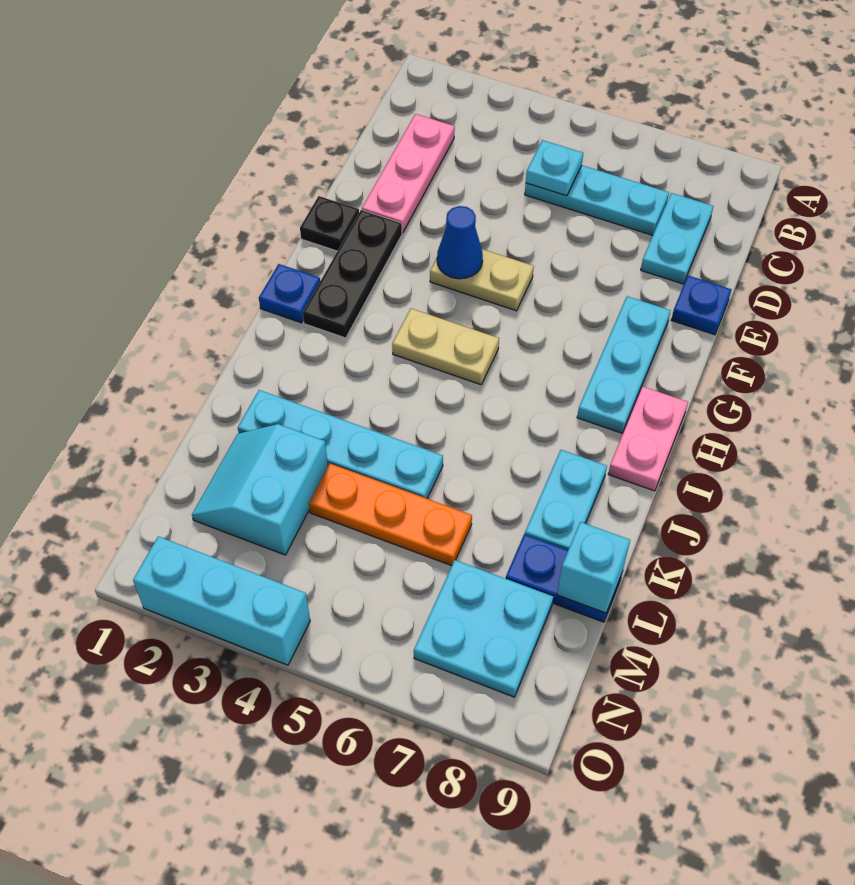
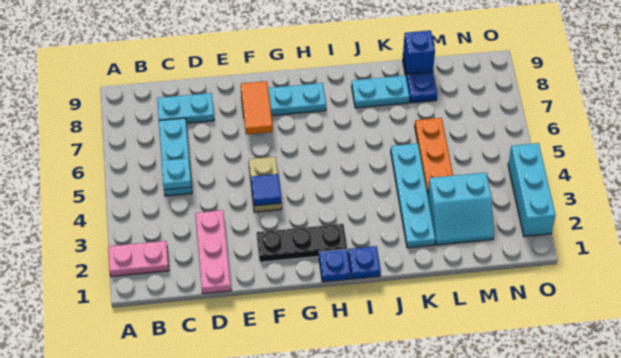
pink plate C2:E2 level 1 -> pink plate D1:D3 level 1
blue plate E9 level 1 -> blue plate I1 level 1
black plate F1 level 1 -> none
blue cone F4 level 2 -> blue tile F4 level 2
none -> orange tile F7:F8 level 2
tan plate H4:H5 level 1 -> none
pink plate H9:I9 level 1 -> pink plate A2:B2 level 1
cyan brick L9 level 2 -> blue brick L9 level 2
cyan plate M7:N8 level 1 -> none

